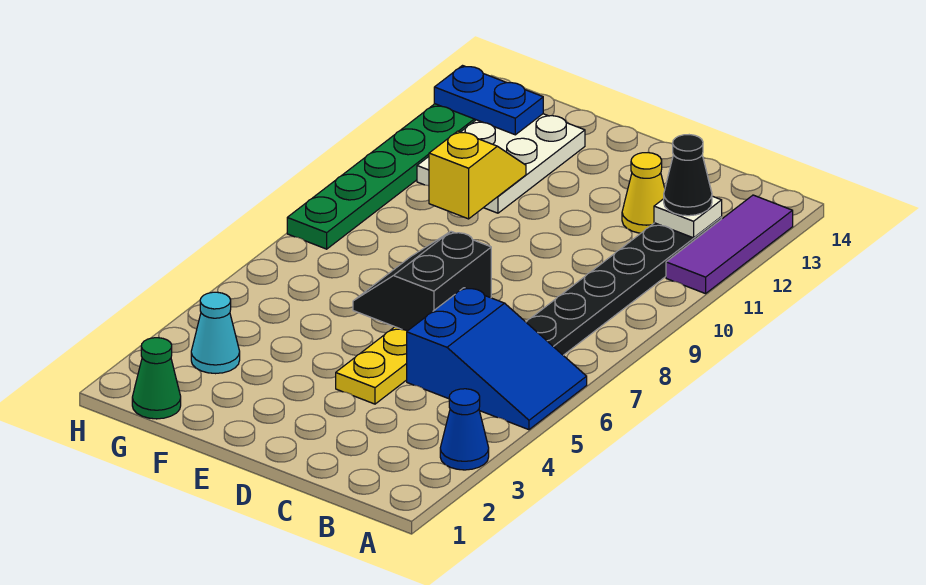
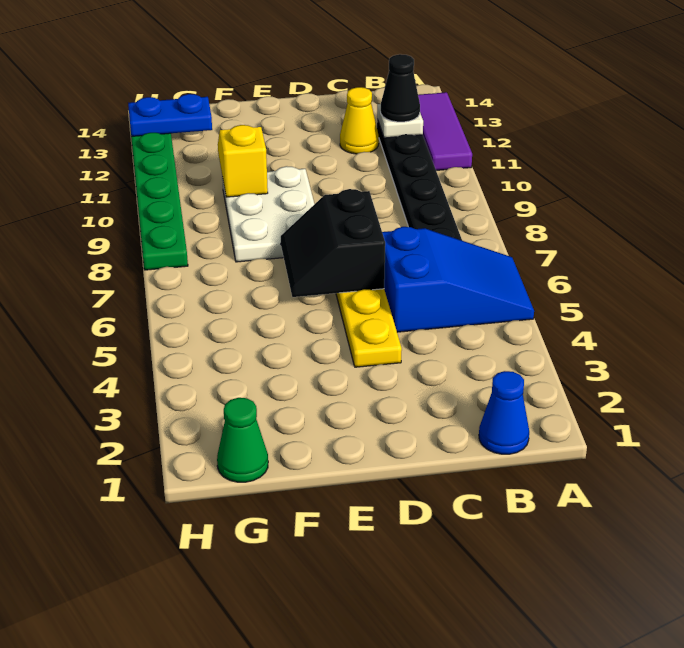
blue cone A3 level 1 -> blue cone B1 level 1
white plate F11:G13 level 1 -> white plate E8:F10 level 1
cyan cone G3 level 1 -> none

